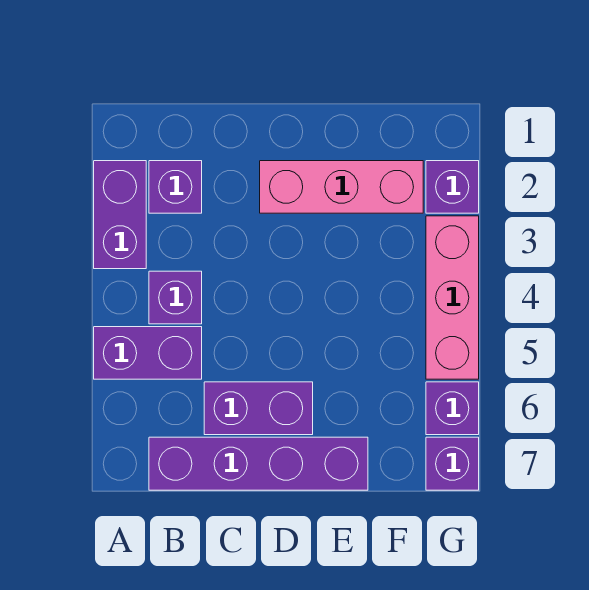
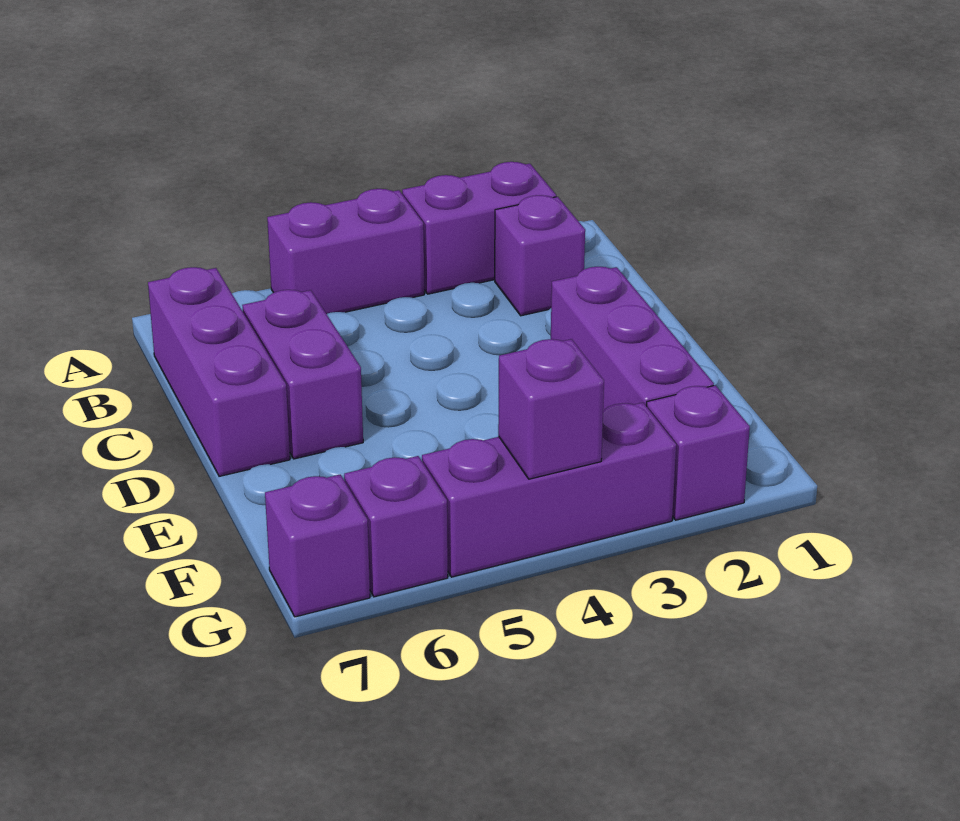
purple brick A5:B5 level 1 -> purple brick A4:A5 level 1
purple brick B4 level 1 -> purple brick G4 level 2
purple brick B7:E7 level 1 -> purple brick B7:D7 level 1
pink brick D2:F2 level 1 -> purple brick D2:F2 level 1
pink brick G3:G5 level 1 -> purple brick G3:G5 level 1

